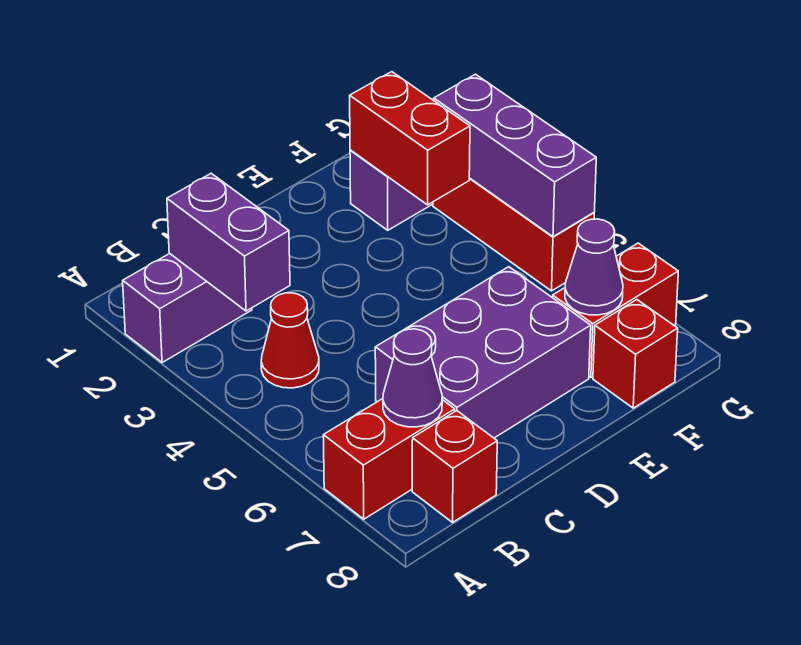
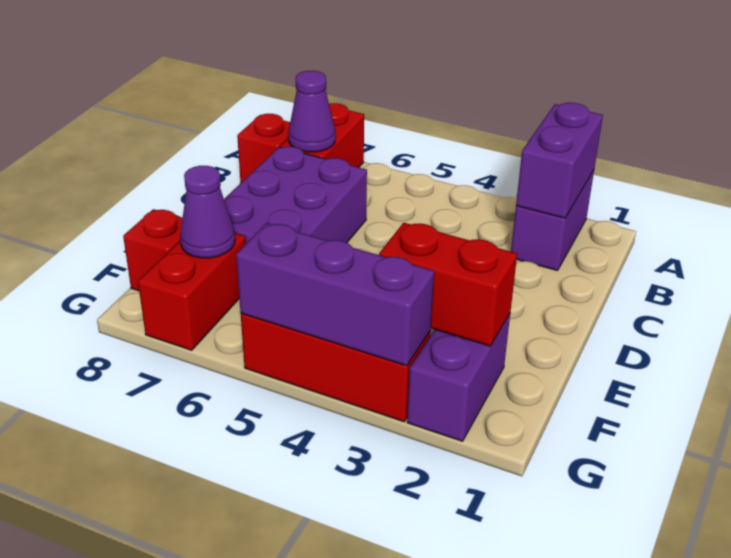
purple brick B2:B3 level 2 -> purple brick A2:B2 level 2
red cone B4 level 1 -> none

